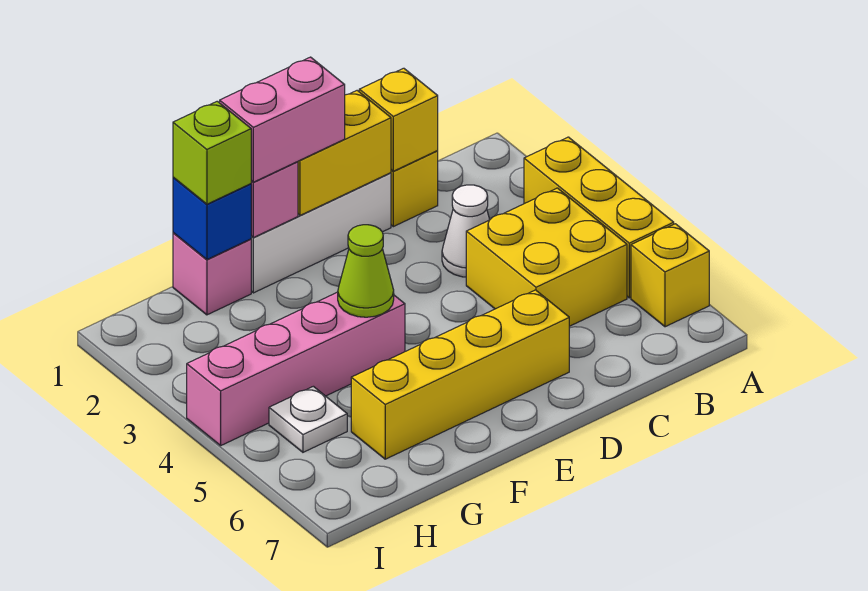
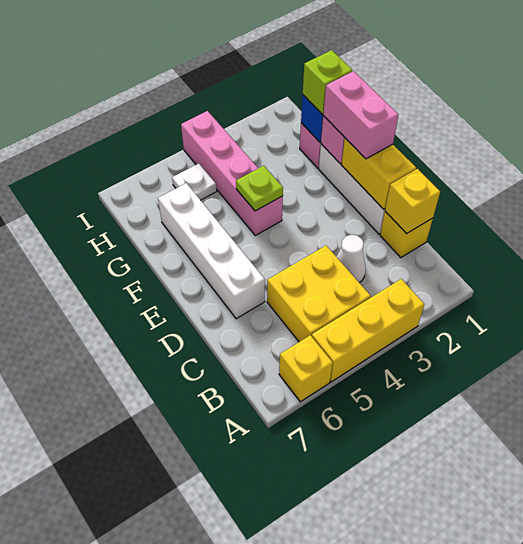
yellow brick D6:G6 level 1 -> white brick D6:G6 level 1
lime cone F4 level 2 -> lime plate F4 level 2

